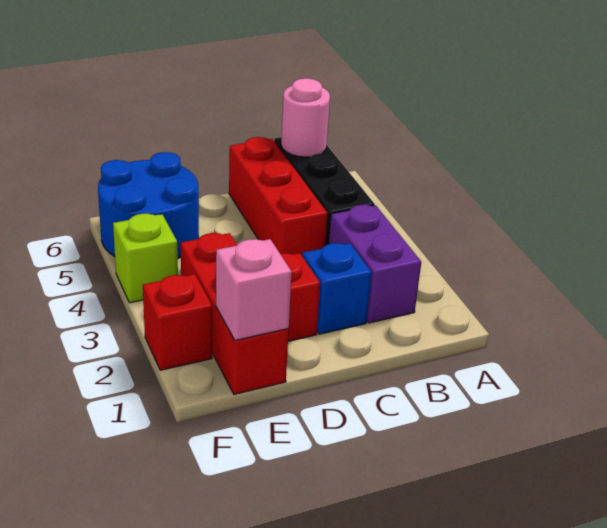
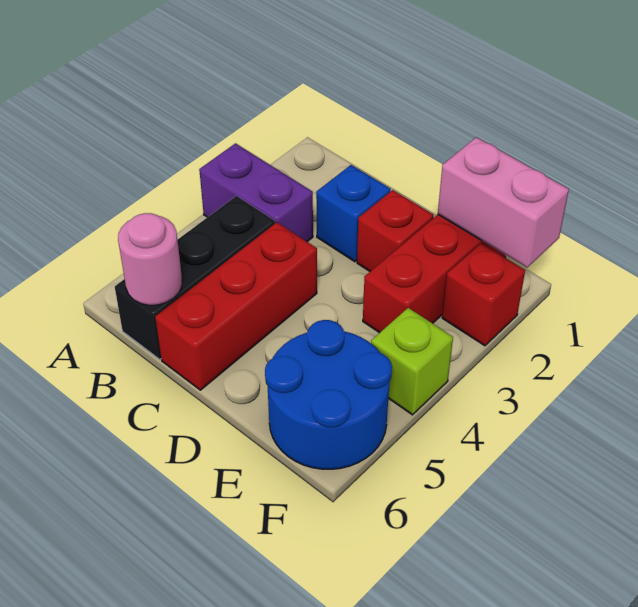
purple brick B2:B3 level 1 -> purple brick A3:B3 level 1
pink brick E1 level 2 -> pink brick E1:F1 level 2

